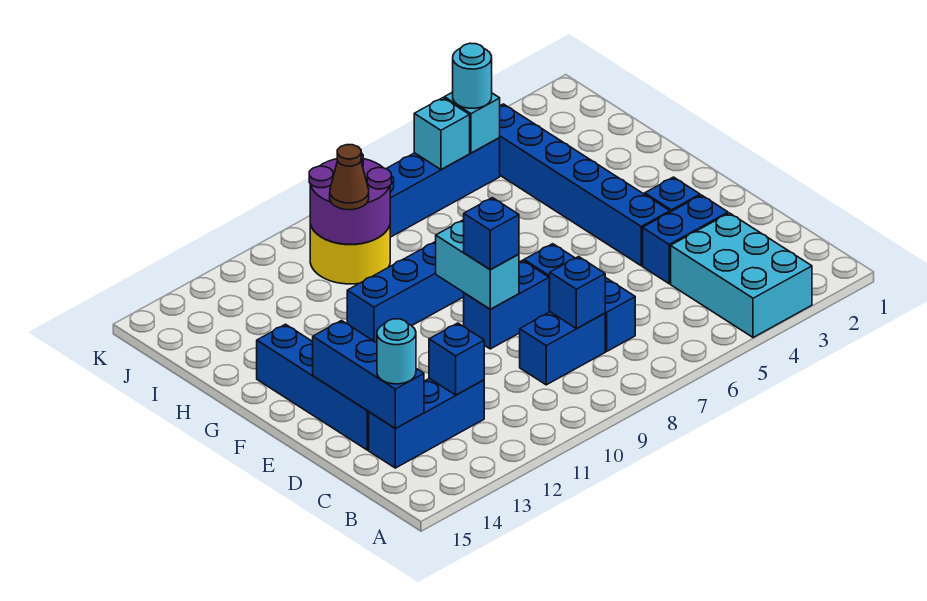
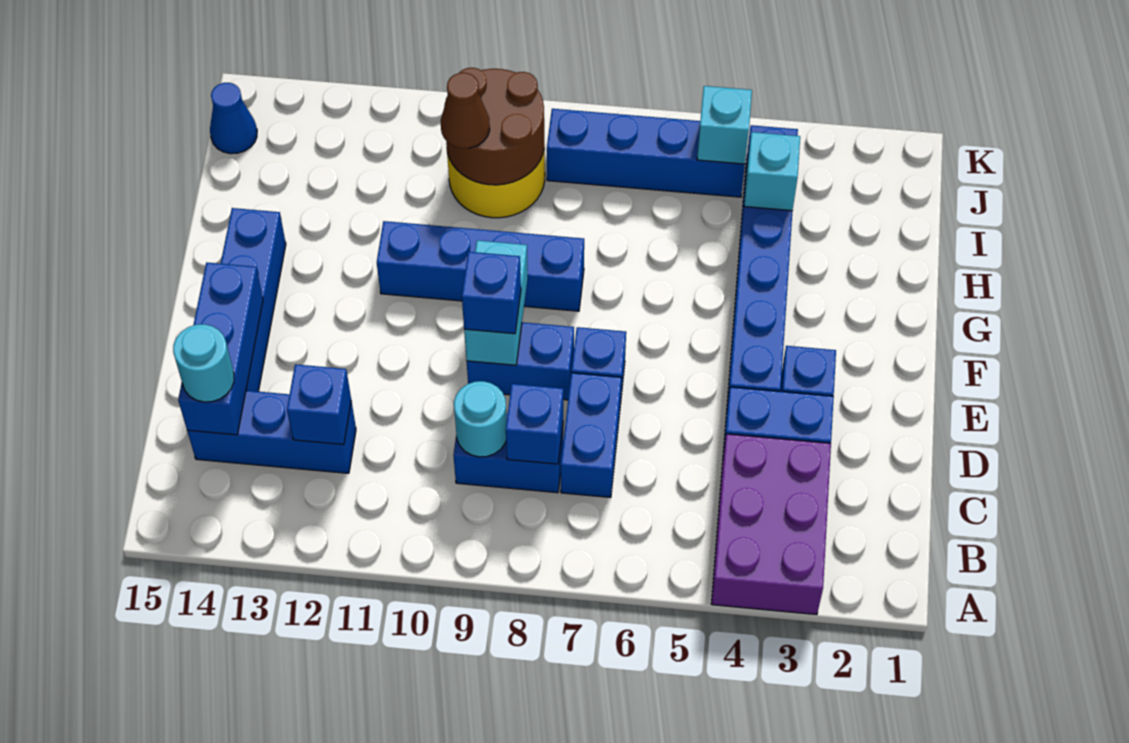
cyan brick A3:C4 level 1 -> purple brick A3:C4 level 1
purple round brick I9:J10 level 2 -> brown round brick I9:J10 level 2
cyan round brick J5 level 3 -> cyan round brick C9 level 2
cyan brick J6 level 2 -> cyan brick I4 level 2
none -> blue cone J15 level 1

